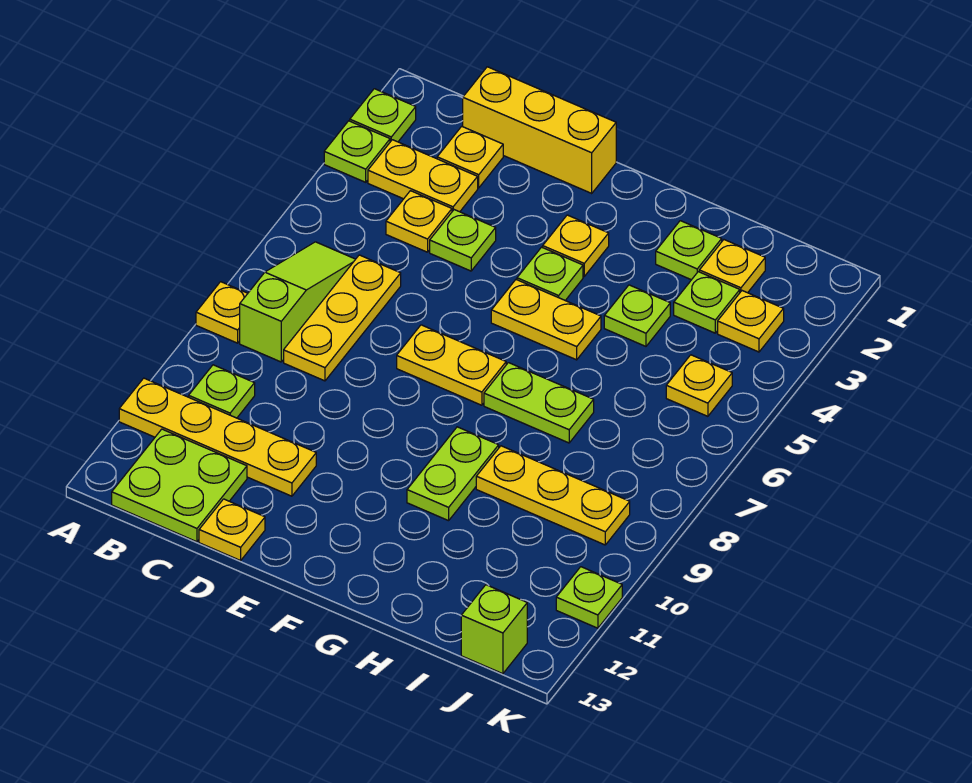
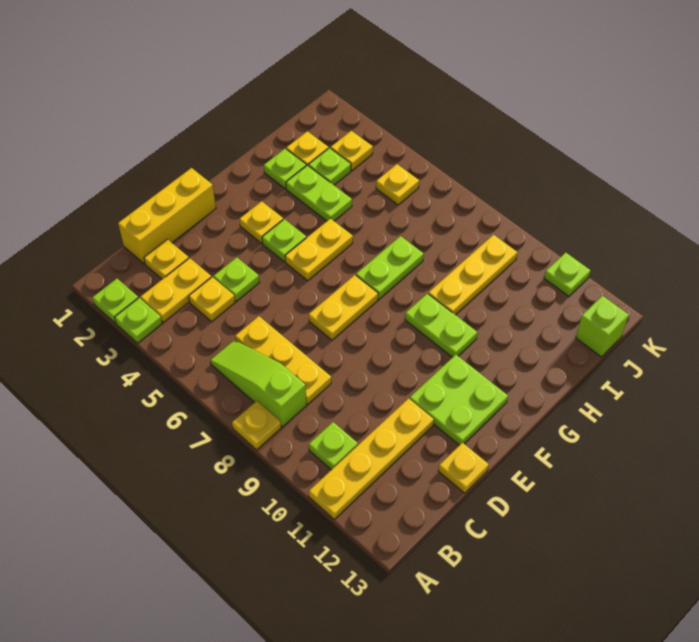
lime plate B12:C13 level 1 -> lime plate E11:F12 level 1
lime plate H4 level 1 -> lime plate H3:H4 level 1

